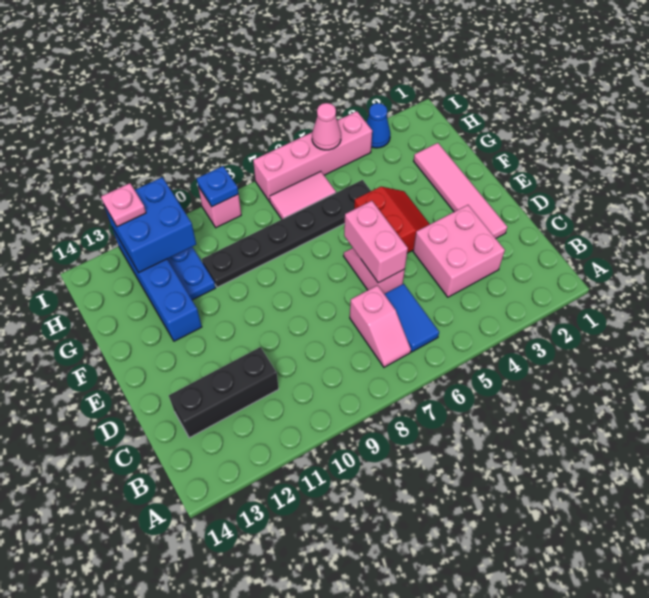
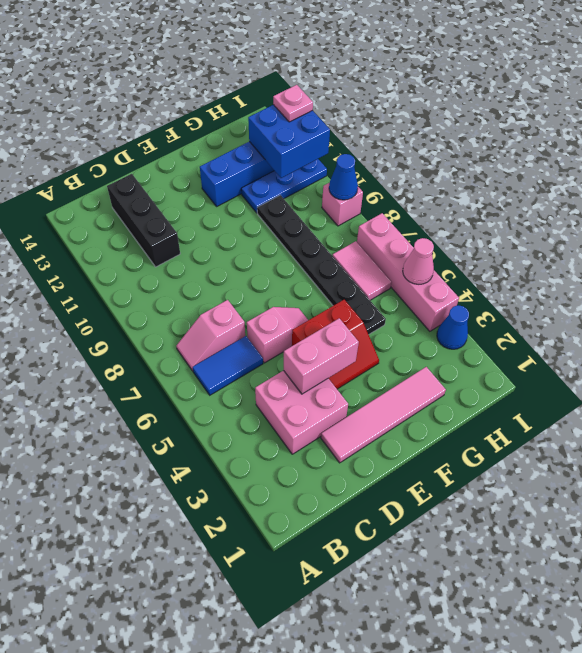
pink brick D6:E6 level 2 -> pink brick D4:E4 level 2
blue plate I9 level 2 -> blue cone I9 level 2

